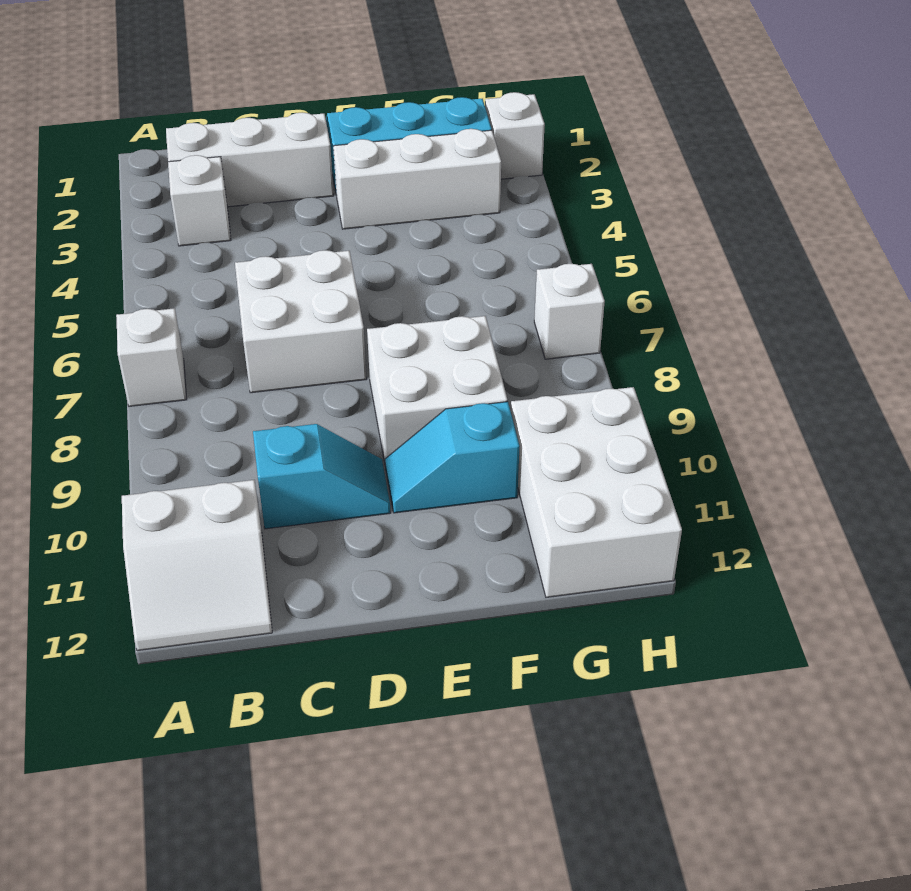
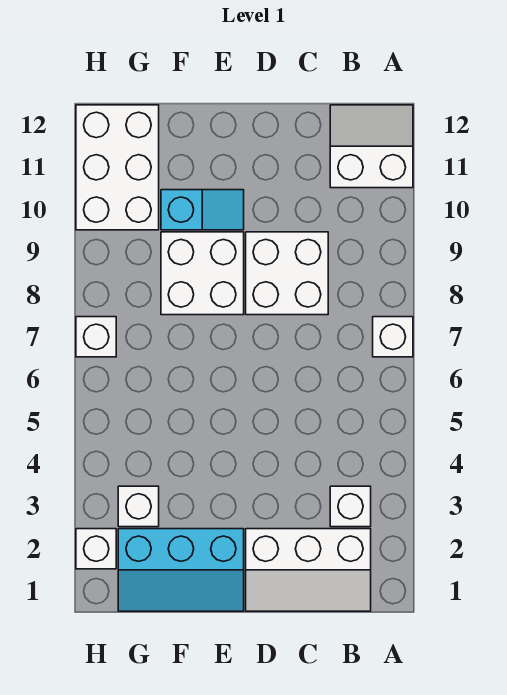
white brick C6:D7 level 1 -> white brick C8:D9 level 1
cyan slope C10:D10 level 1 top C -> none
white brick E3:G3 level 1 -> white brick G3 level 1

